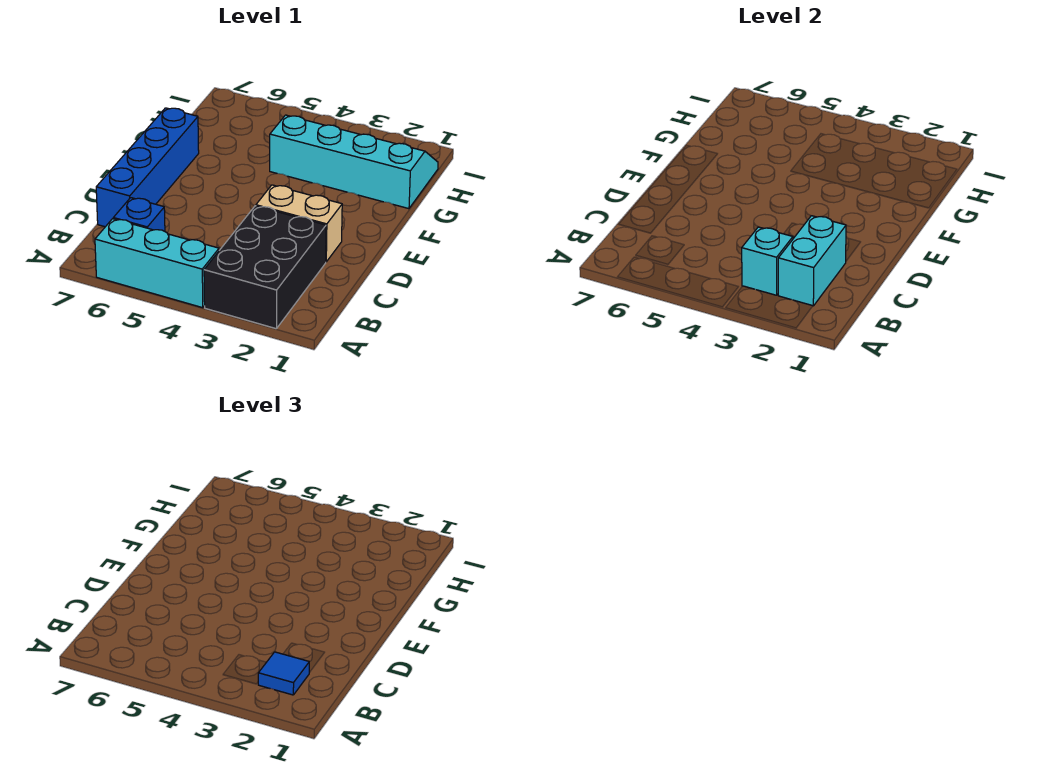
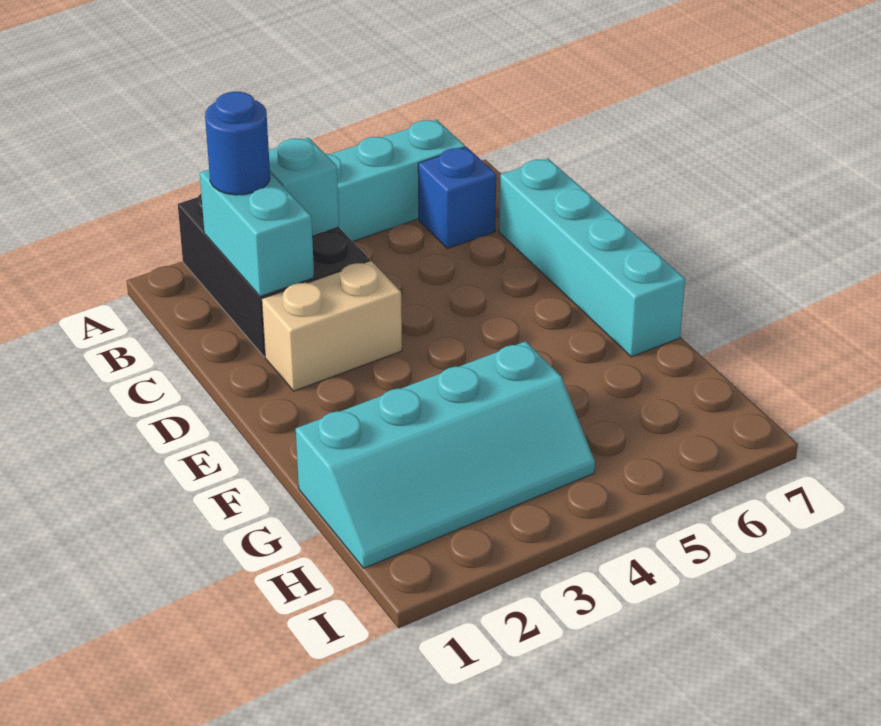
blue tile B2 level 3 -> blue round brick B2 level 3
blue brick C7:F7 level 1 -> cyan brick C7:F7 level 1

